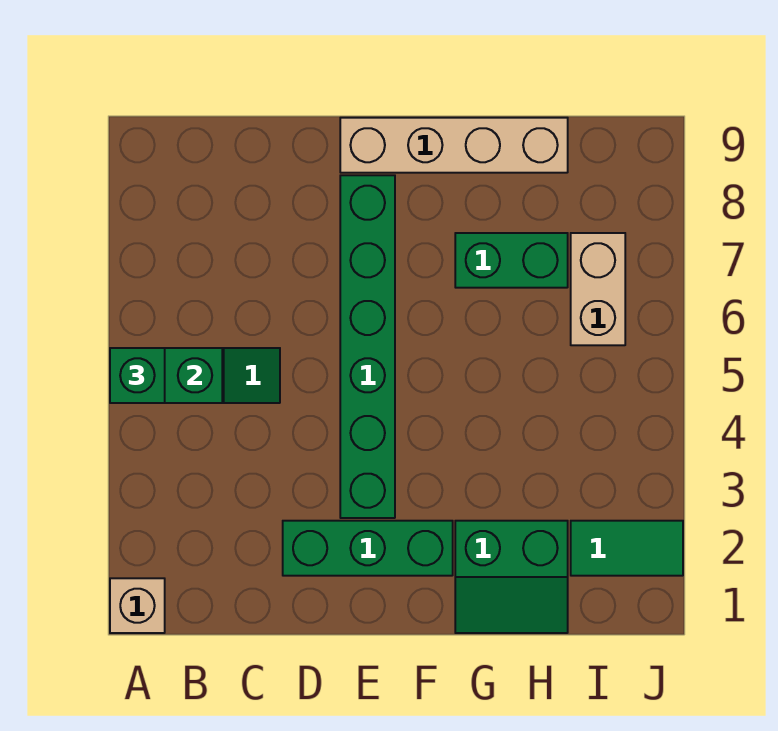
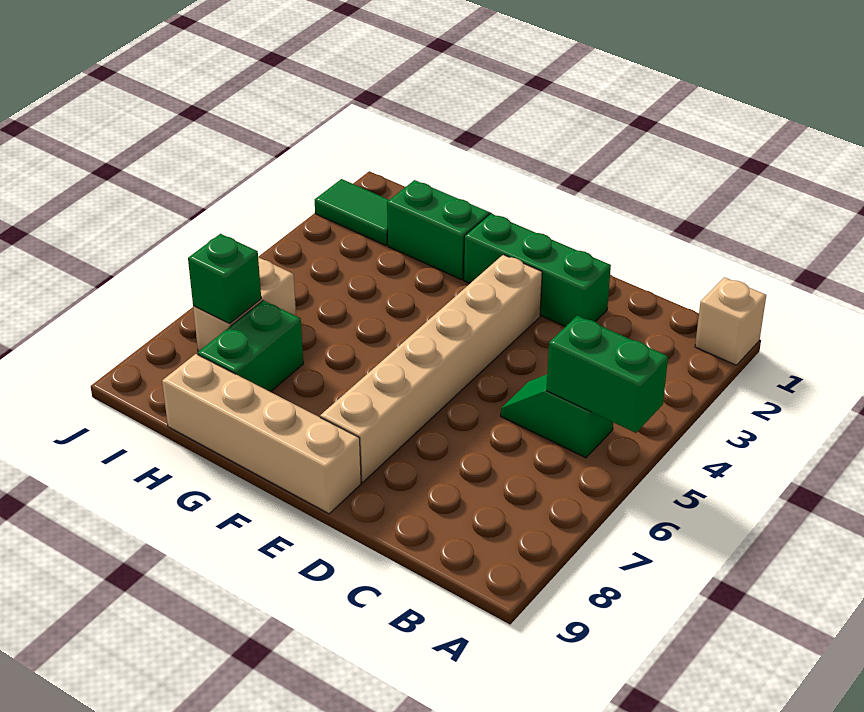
green brick A5 level 3 -> green brick I7 level 2
green brick E3:E8 level 1 -> tan brick E3:E8 level 1
green brick G7:H7 level 1 -> green brick H7:H8 level 1

